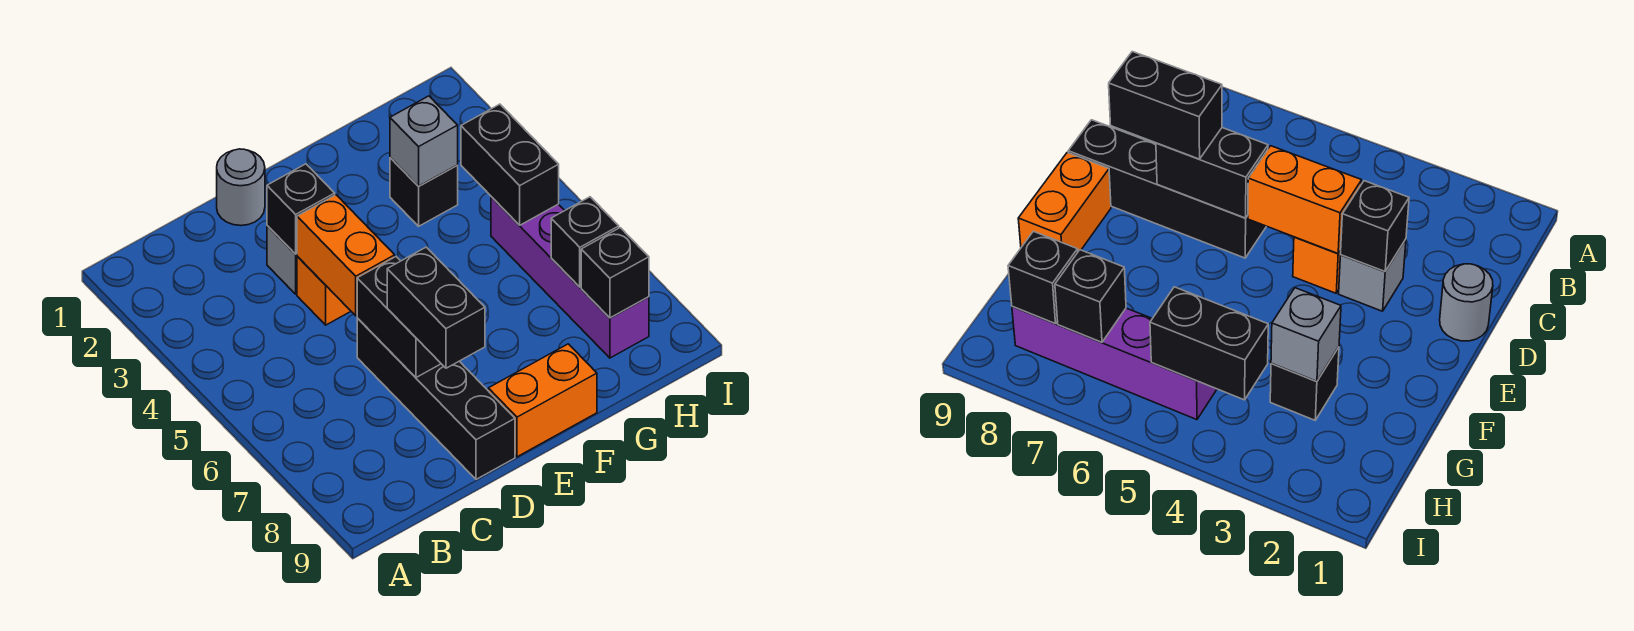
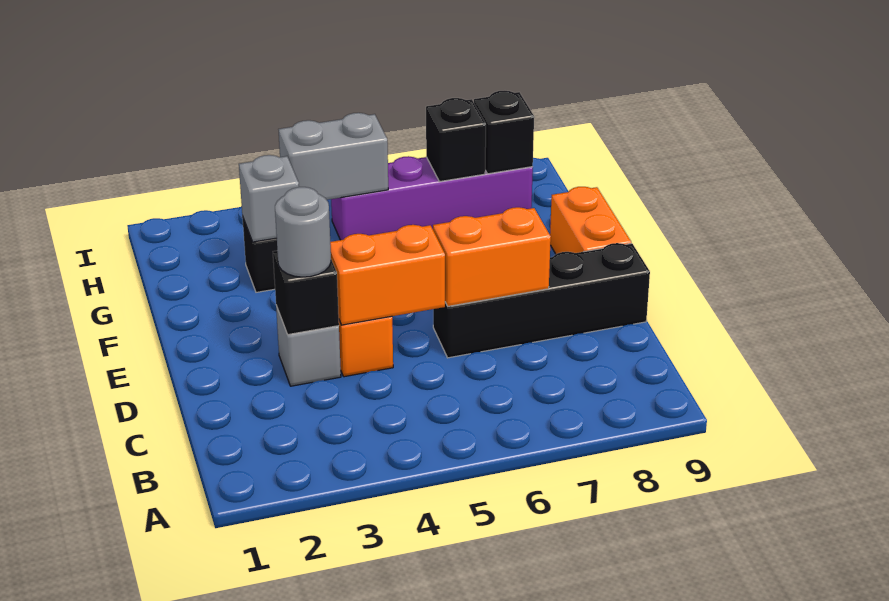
grey round brick D1 level 1 -> grey round brick D3 level 3
black brick D6:D7 level 2 -> orange brick D6:D7 level 2
black brick D7:D8 level 3 -> none
black brick H4:H5 level 2 -> grey brick H4:H5 level 2

